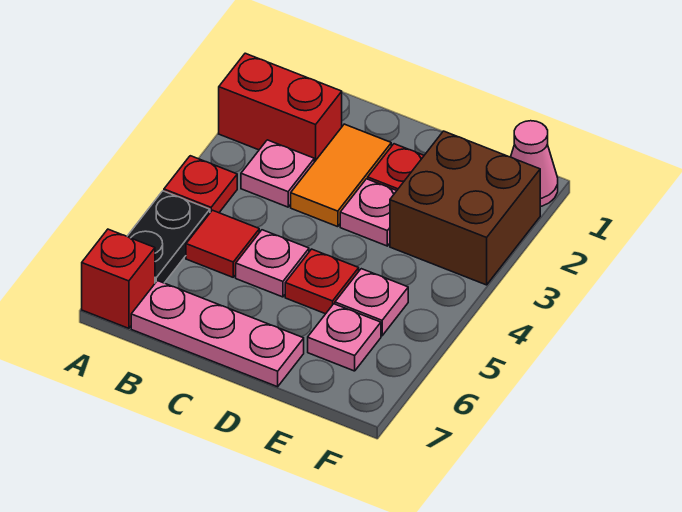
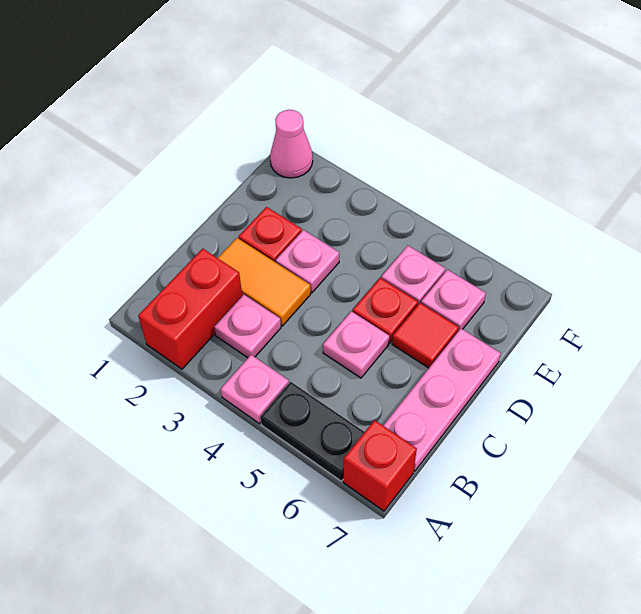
red plate A4 level 1 -> pink plate A4 level 1
red tile B5 level 1 -> red tile D6 level 1
brown brick E2:F3 level 1 -> none

